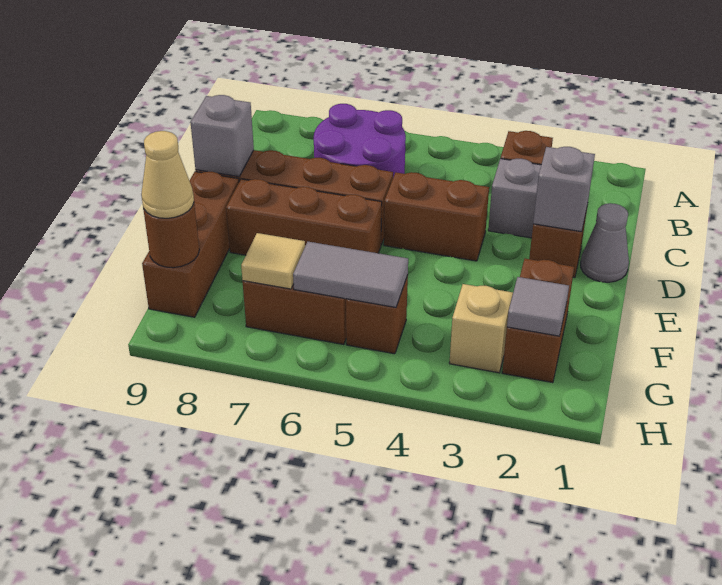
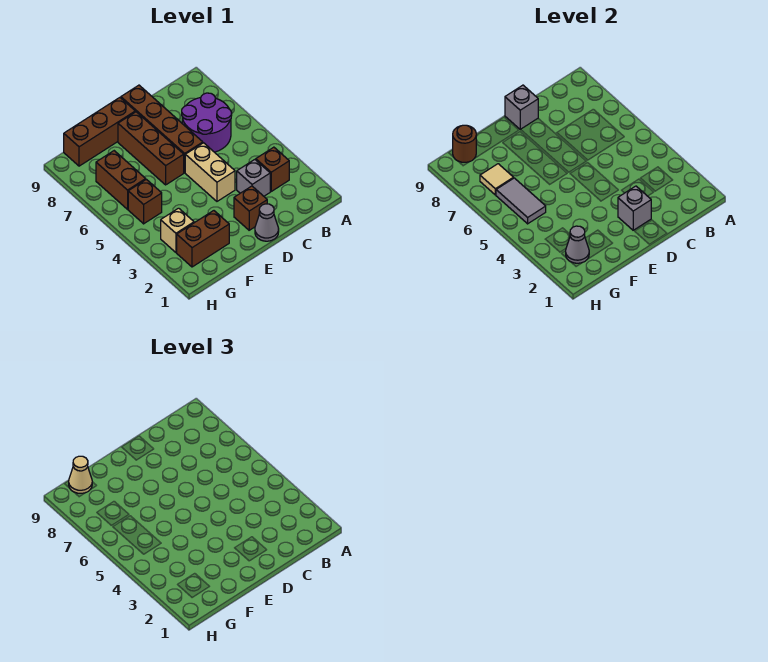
brown brick D4:D5 level 1 -> tan brick D4:D5 level 1
grey tile G2 level 2 -> grey cone G2 level 2

